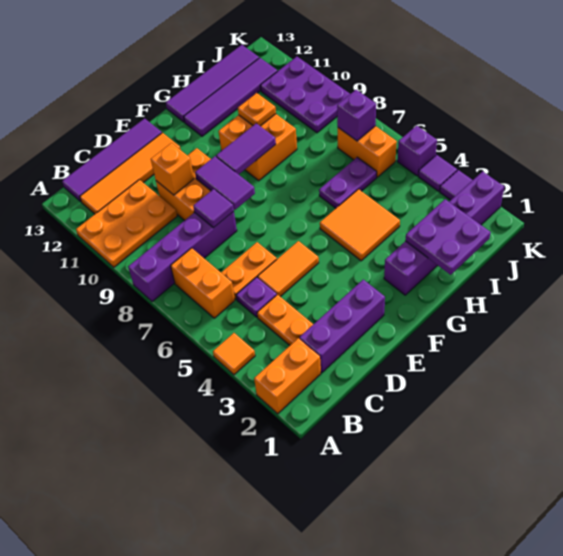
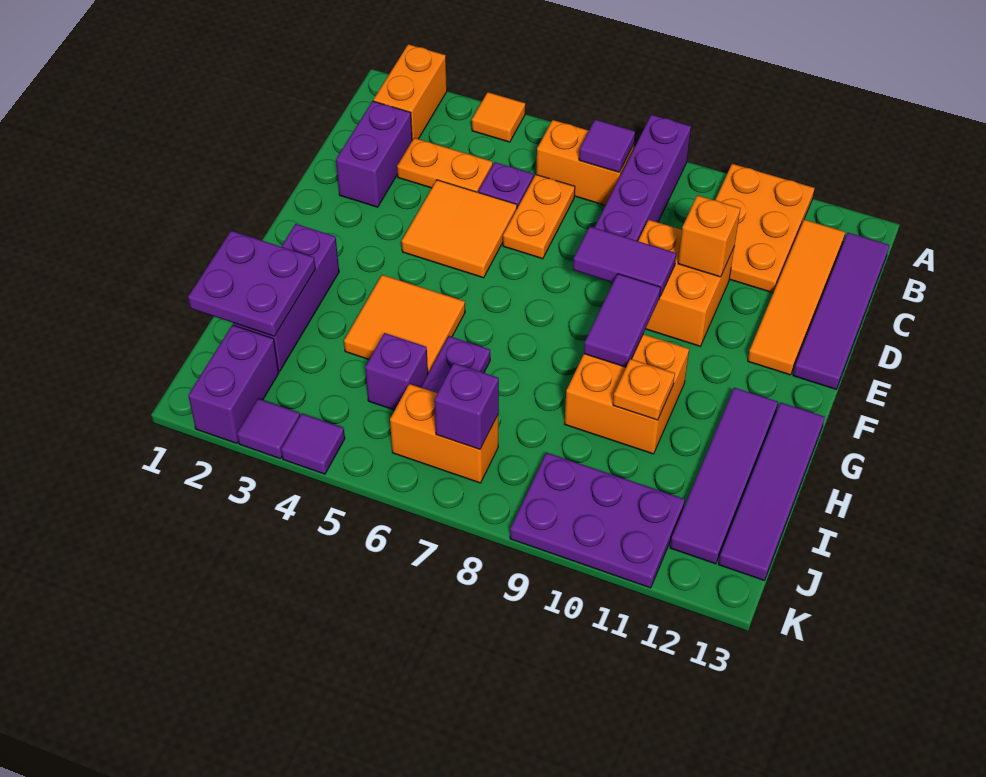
purple brick C2:E2 level 1 -> purple brick C2:D2 level 1
orange tile D5:E5 level 1 -> orange tile D4:E5 level 1
purple tile D8 level 2 -> purple tile B7 level 2
purple brick K5 level 1 -> purple brick I5 level 1

